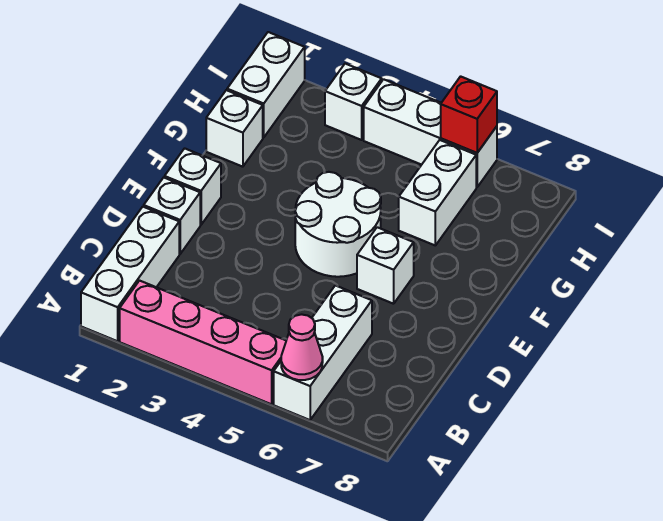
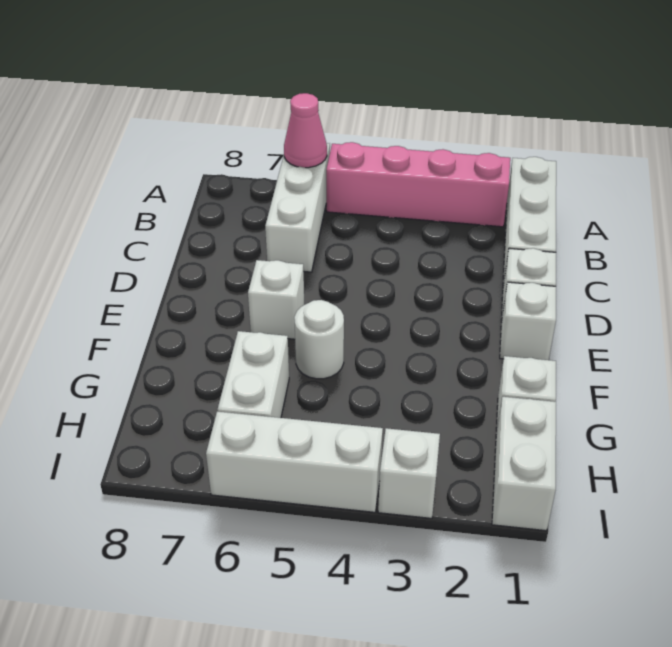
white round brick E4:F5 level 1 -> white round brick F5 level 1
red brick I6 level 2 -> none

